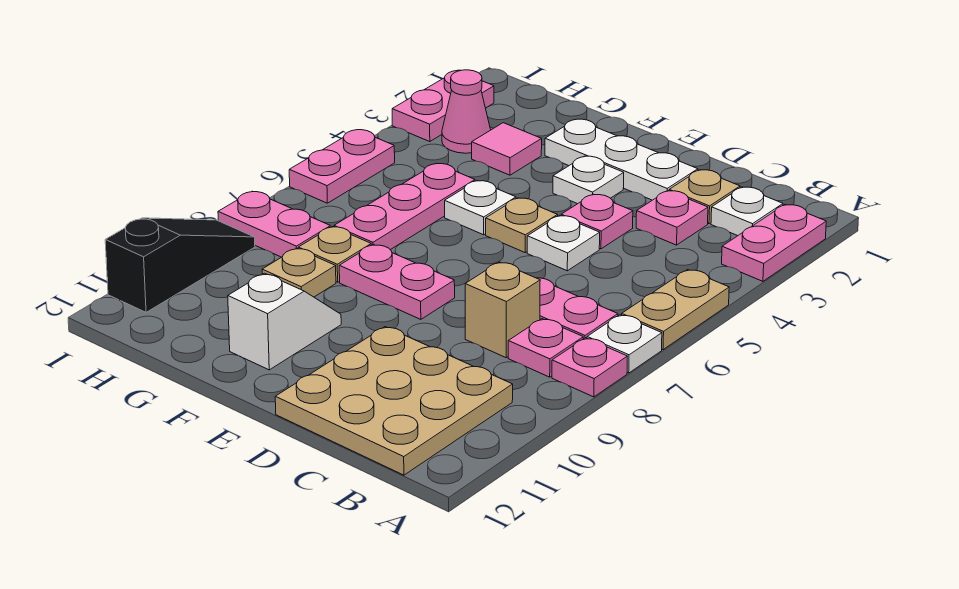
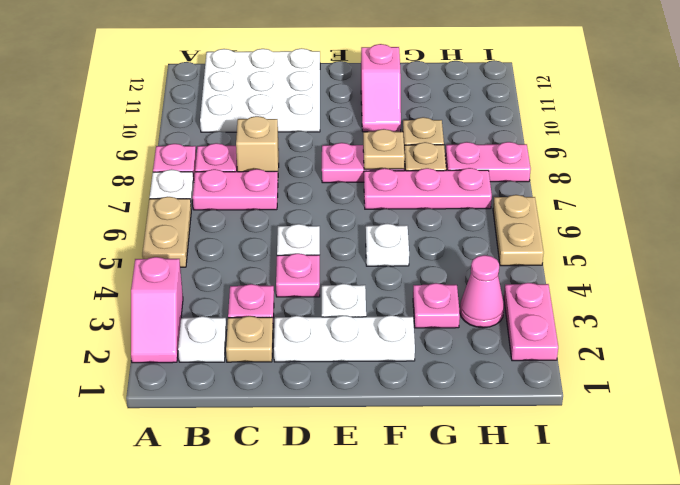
pink plate A2:A3 level 1 -> pink slope A2:A3 level 1 top 3
tan plate B10:D12 level 1 -> white plate B10:D12 level 1
tan plate E5 level 1 -> tan plate F8 level 2
white slope F10:F11 level 1 top 11 -> pink slope F10:F11 level 1 top 11
pink tile G3 level 1 -> pink plate G3 level 1
pink plate G5:G7 level 1 -> pink plate F7:H7 level 1
pink plate I5:I6 level 1 -> tan plate I5:I6 level 1
black slope I9:I11 level 1 top 11 -> none

